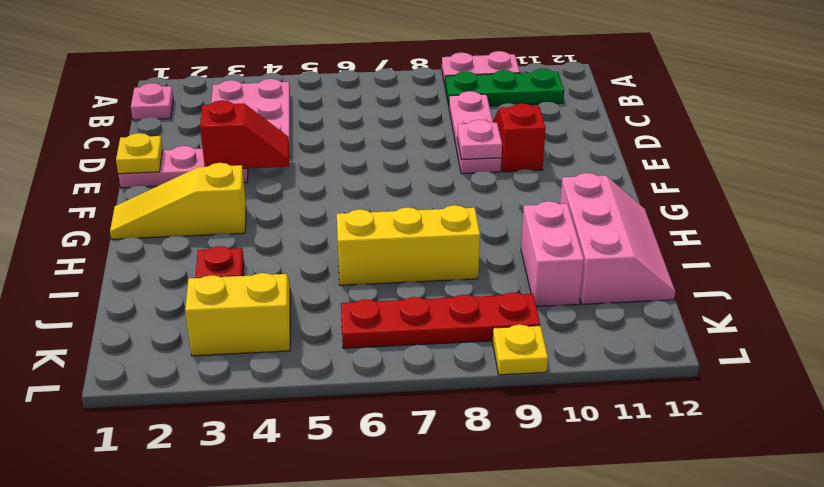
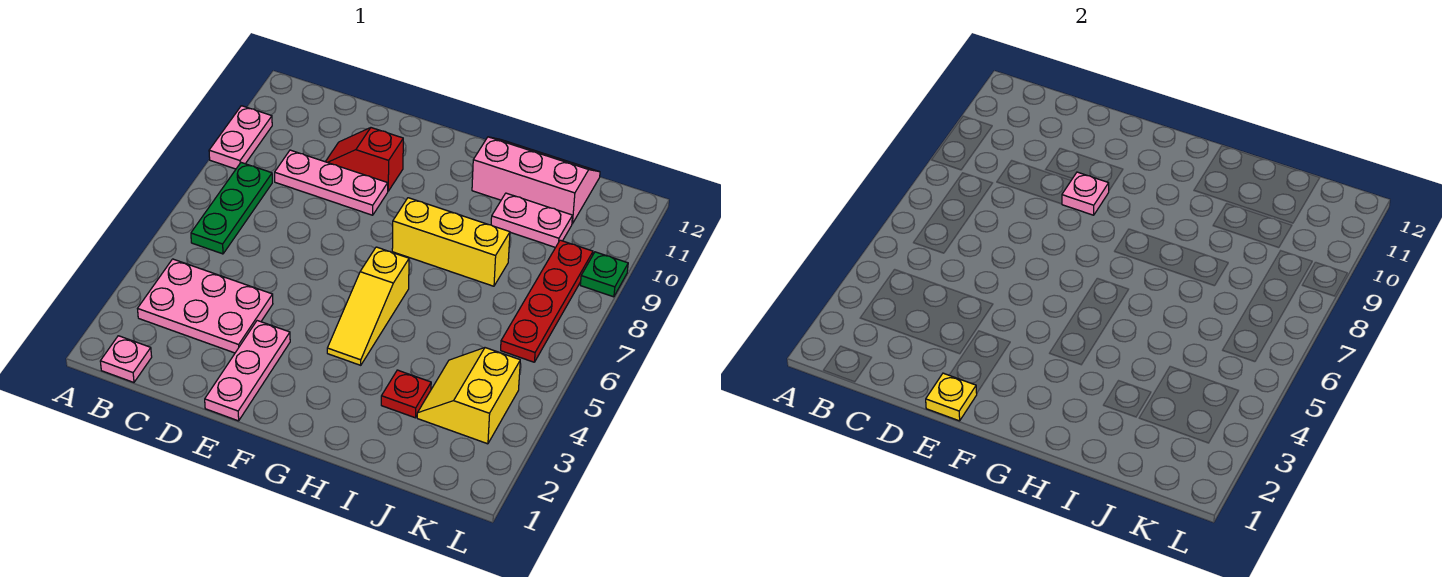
green plate B9:B11 level 1 -> green plate B6:B8 level 1
red slope E3:E4 level 2 top 3 -> none
yellow slope G1:G3 level 1 top 3 -> yellow slope G4:G6 level 1 top 6
yellow brick I6:I8 level 1 -> yellow brick G8:I8 level 1
pink brick I10:J10 level 1 -> pink plate I10:J10 level 1
yellow plate L9 level 1 -> green plate L9 level 1

